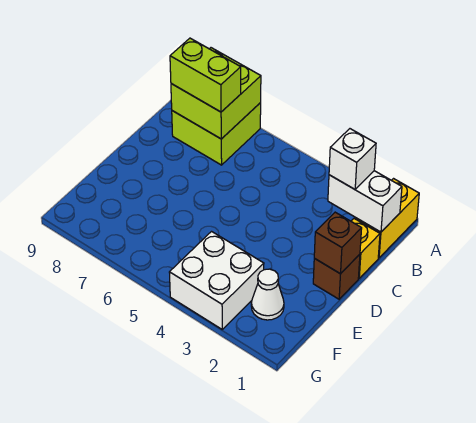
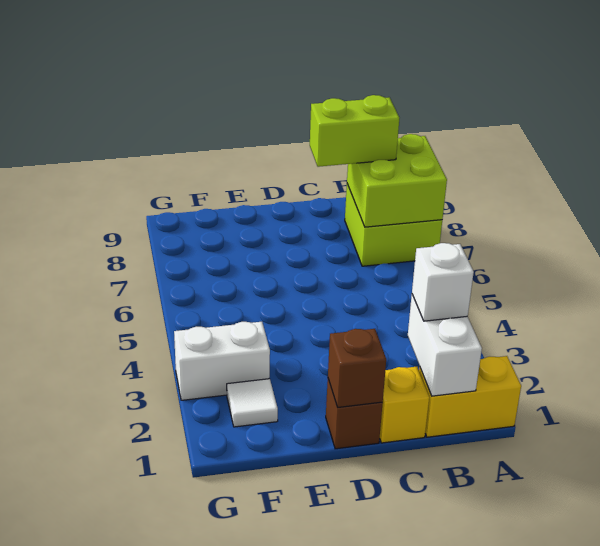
lime brick B7:B8 level 3 -> lime brick B8:C8 level 3
white cone F2 level 1 -> white tile F2 level 1
white brick F3:G4 level 1 -> white brick F3:G3 level 1

